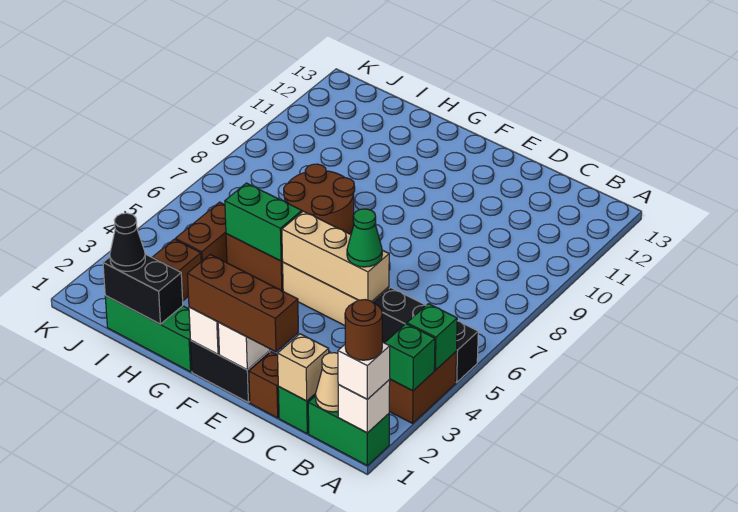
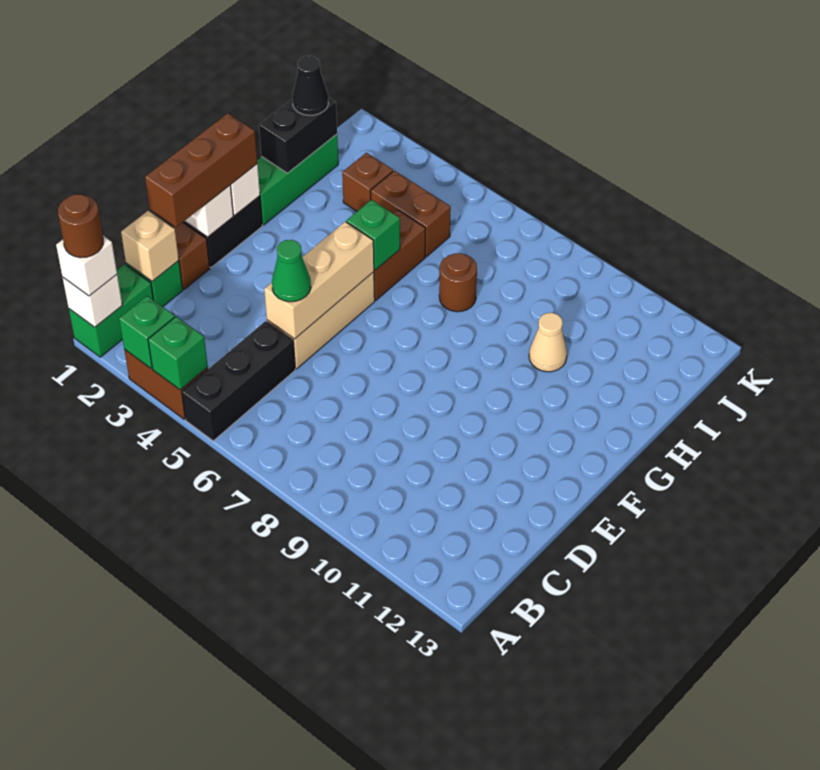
tan cone B1 level 2 -> tan cone H10 level 1
green brick G5:H5 level 2 -> green brick G5 level 2
brown round brick G7:H8 level 1 -> brown round brick H7 level 1

